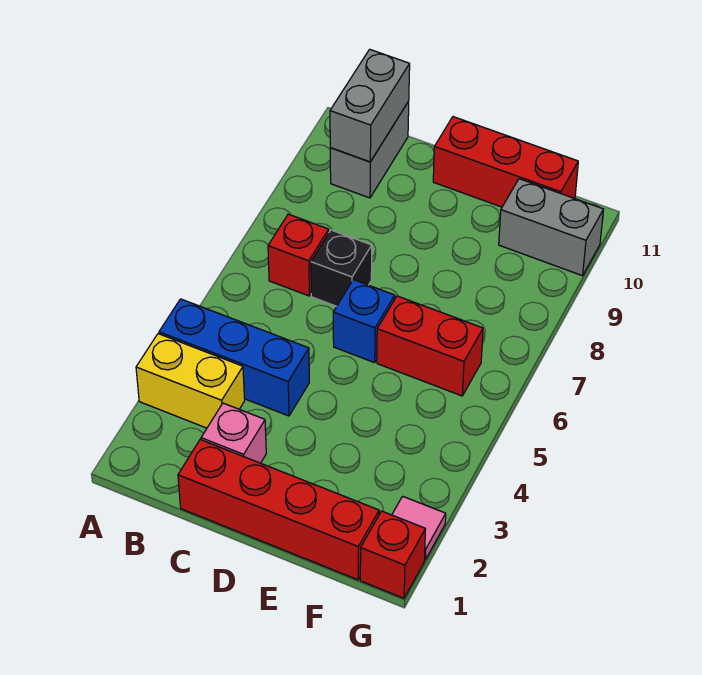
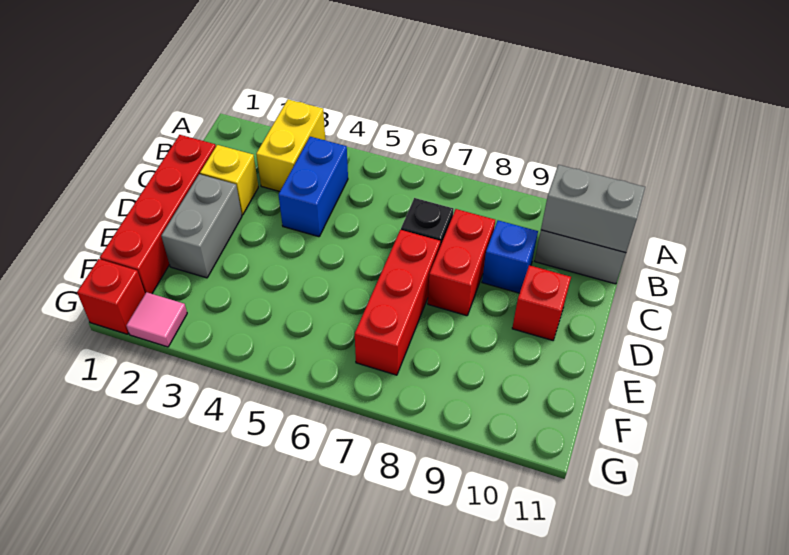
blue brick A4:C4 level 1 -> blue brick B4:C4 level 1
red brick B7 level 1 -> red brick D10 level 1
pink brick C2 level 1 -> yellow brick C2 level 1
blue brick D6 level 1 -> blue brick C9 level 1
red brick D11:F11 level 1 -> red brick D7:F7 level 1
red brick E6:F6 level 1 -> red brick C8:D8 level 1
grey brick F10:G10 level 1 -> grey brick D2:E2 level 1

